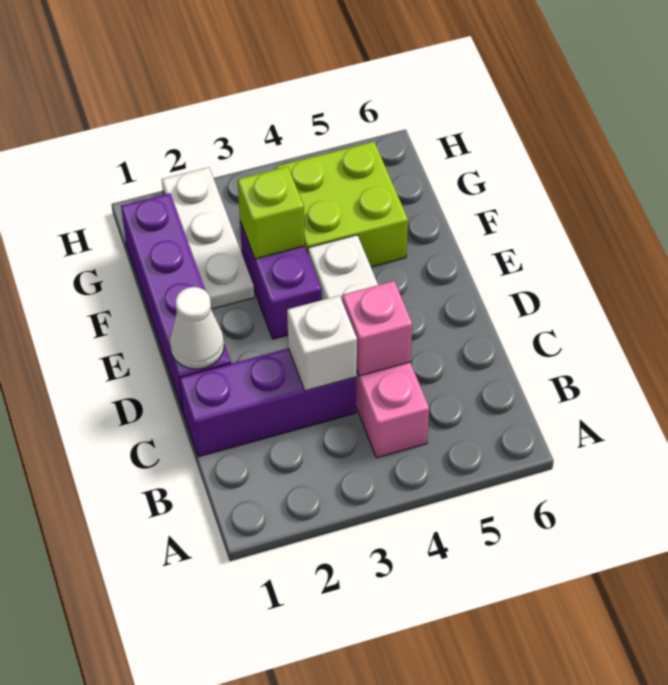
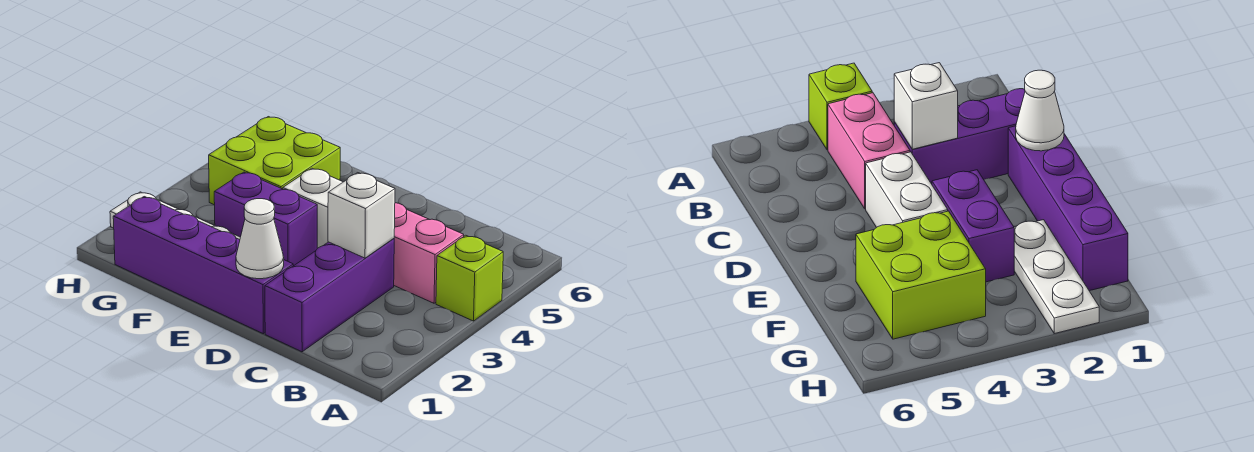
pink brick C4 level 2 -> none
lime brick F3 level 2 -> lime brick A4 level 1

